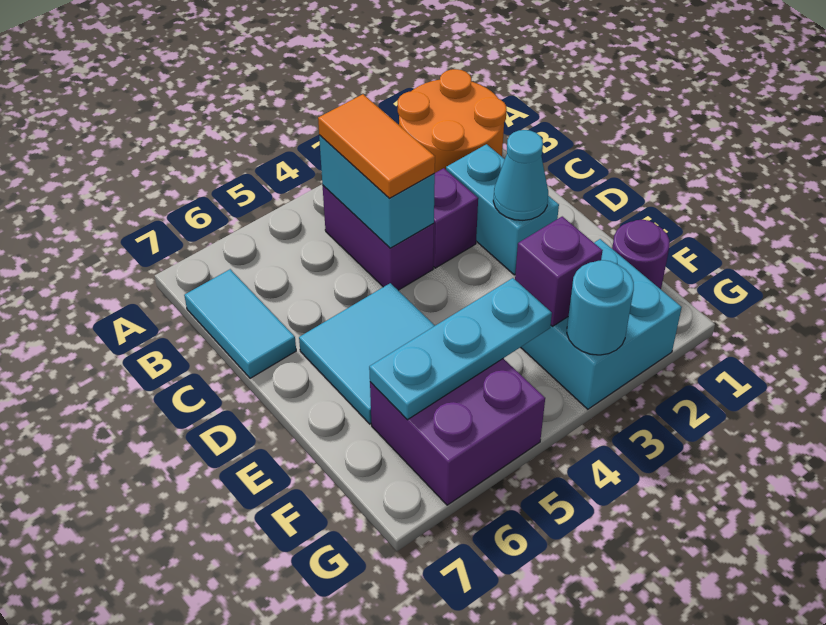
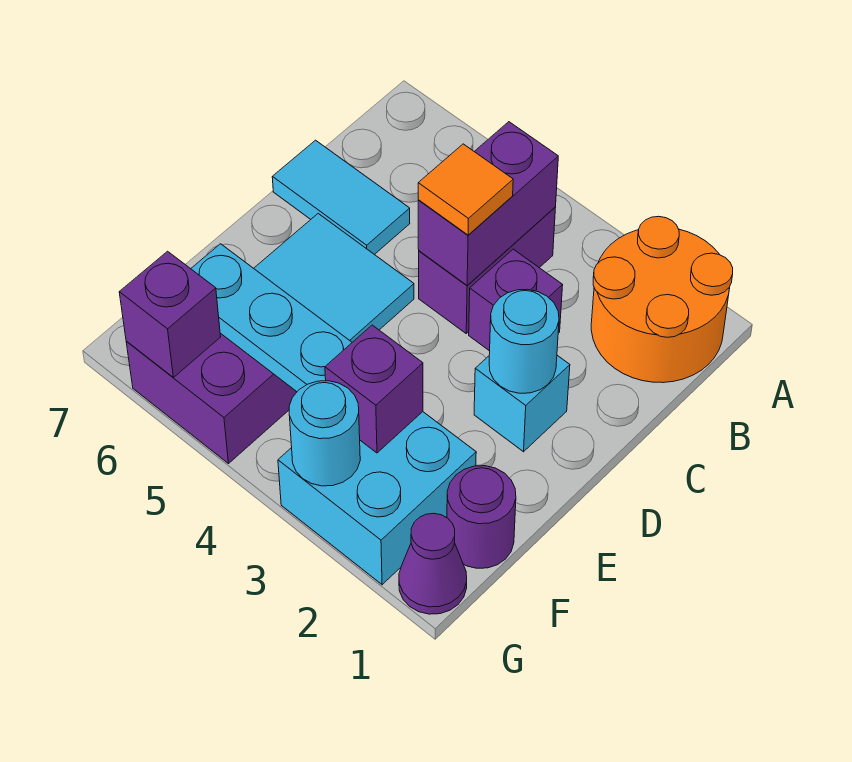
cyan brick B4:C4 level 2 -> purple brick B4:C4 level 2
orange tile B4:C4 level 3 -> orange tile C4 level 3
cyan tile B7:C7 level 1 -> cyan tile C6:C7 level 1
cyan brick C2:D2 level 1 -> cyan brick D2 level 1
cyan cone D2 level 2 -> cyan round brick D2 level 2
none -> purple cone G1 level 1
none -> purple brick G6 level 2

